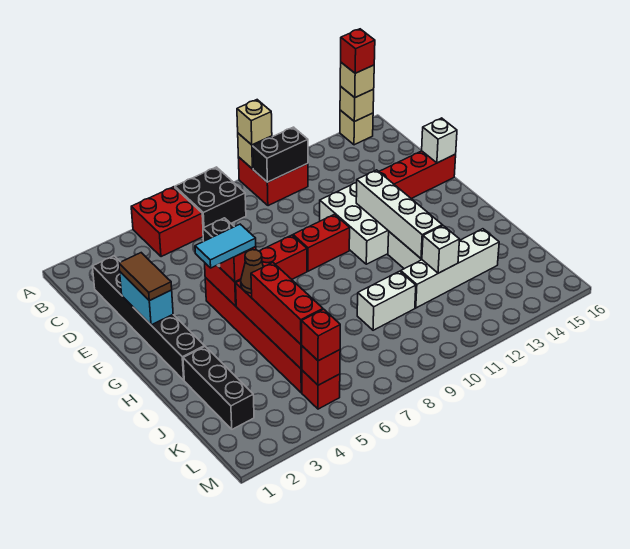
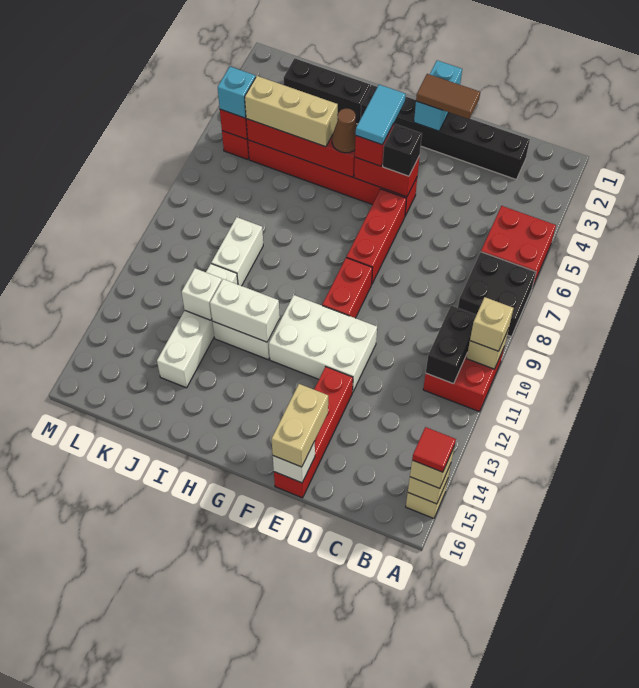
red brick A15 level 4 -> red tile A15 level 4
cyan brick E2:F2 level 2 -> cyan brick F1:F2 level 2
none -> tan brick E15:E16 level 3
white brick F12:I12 level 2 -> white brick H12:I12 level 2
red brick I5:K5 level 3 -> tan brick I5:K5 level 3
red brick L5 level 3 -> cyan brick L5 level 3

